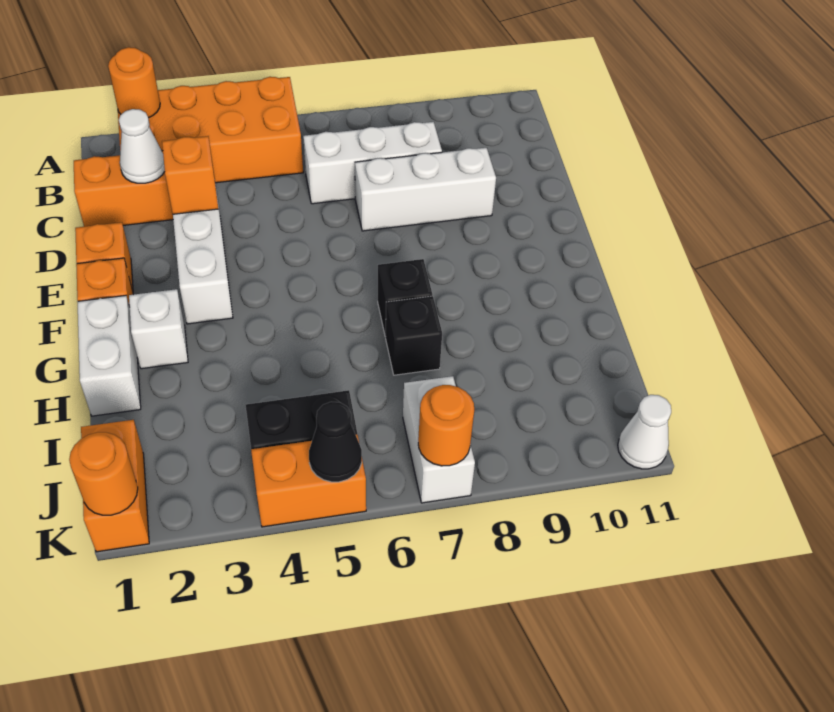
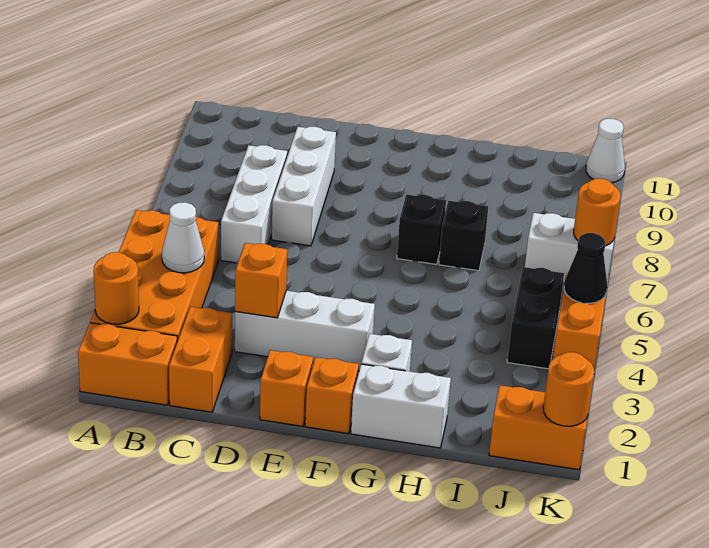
none -> orange brick A1:B1 level 1
white cone C2 level 2 -> white cone B4 level 2

